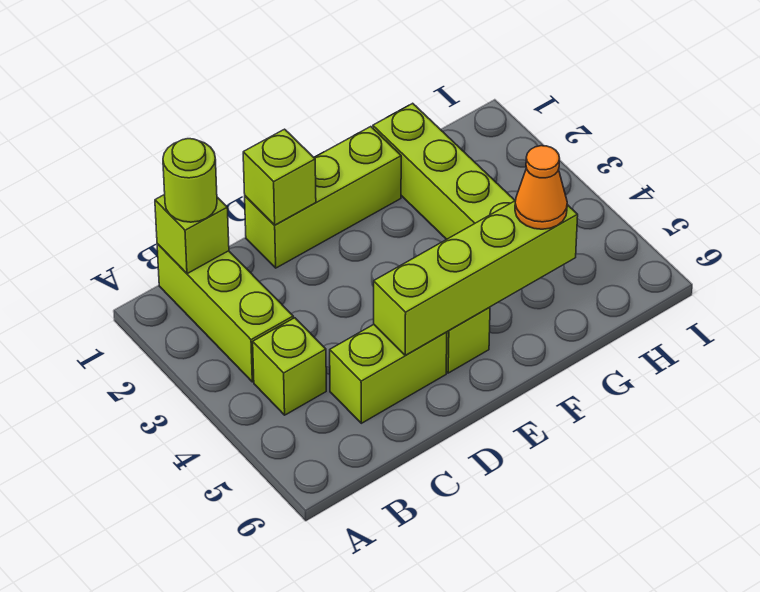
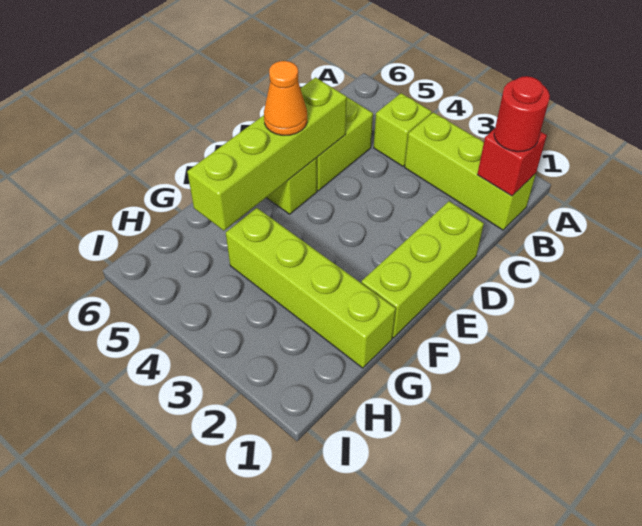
lime brick B1 level 2 -> red brick B1 level 2
lime round brick B1 level 3 -> red round brick B1 level 3
lime brick D1 level 2 -> none
orange cone G5 level 3 -> orange cone E5 level 3

